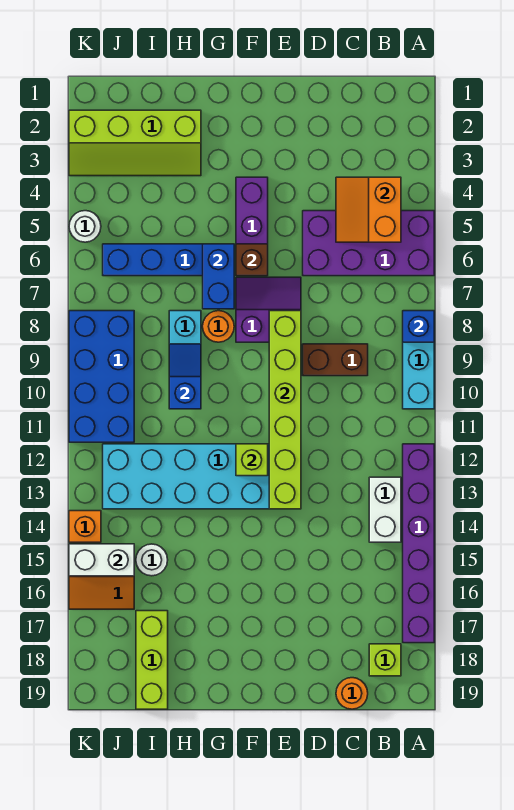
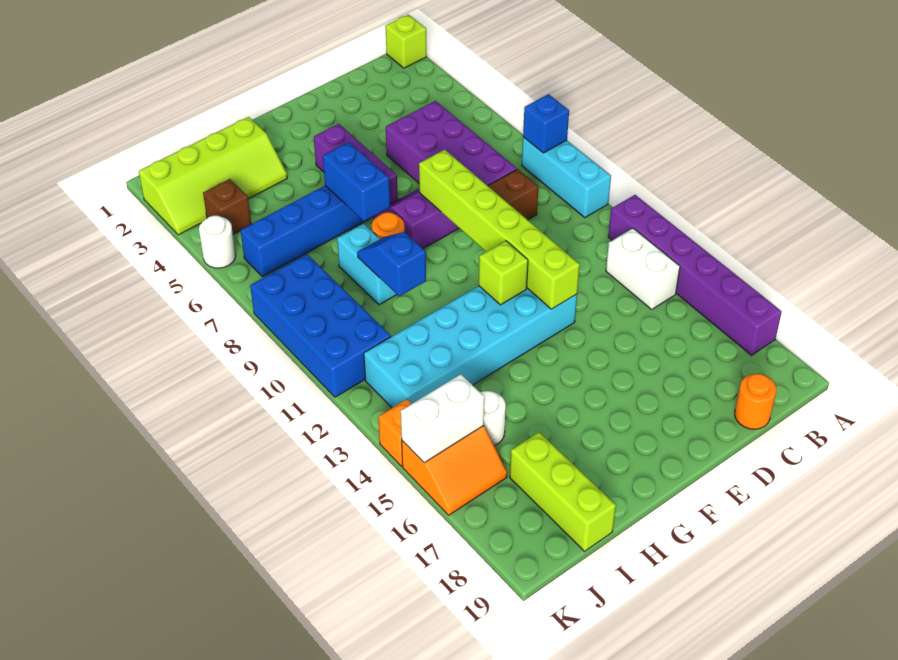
purple brick A5:D6 level 1 -> purple brick C5:D8 level 1
orange slope B4:C5 level 2 top B -> none
lime brick B18 level 1 -> lime brick A1 level 1
brown brick F6 level 2 -> brown brick J4 level 1

